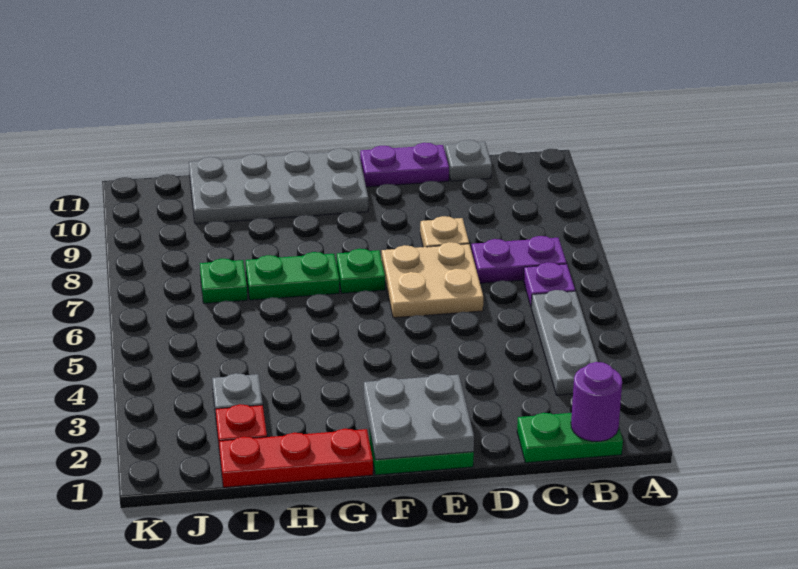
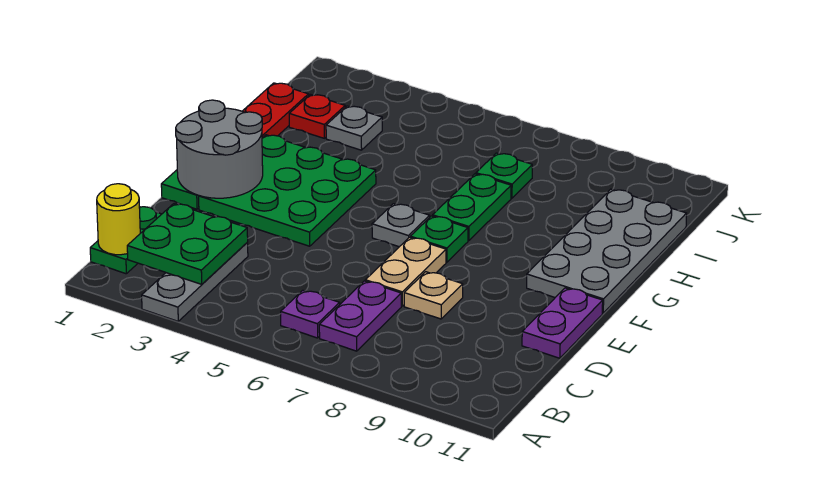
purple round brick B1 level 2 -> yellow round brick B1 level 2
none -> green plate B2:C3 level 2
grey plate B3:B5 level 1 -> grey plate A3:C3 level 1
grey plate C11 level 1 -> grey plate F6 level 1
tan plate D6:E7 level 1 -> tan plate D7:E7 level 1
grey plate E1:F2 level 2 -> grey round brick E1:F2 level 2
none -> green plate E2:G4 level 1

